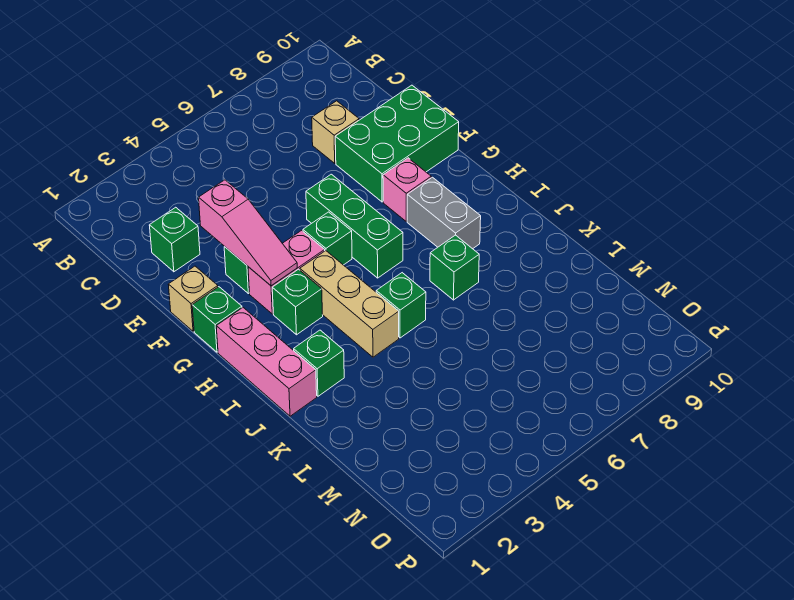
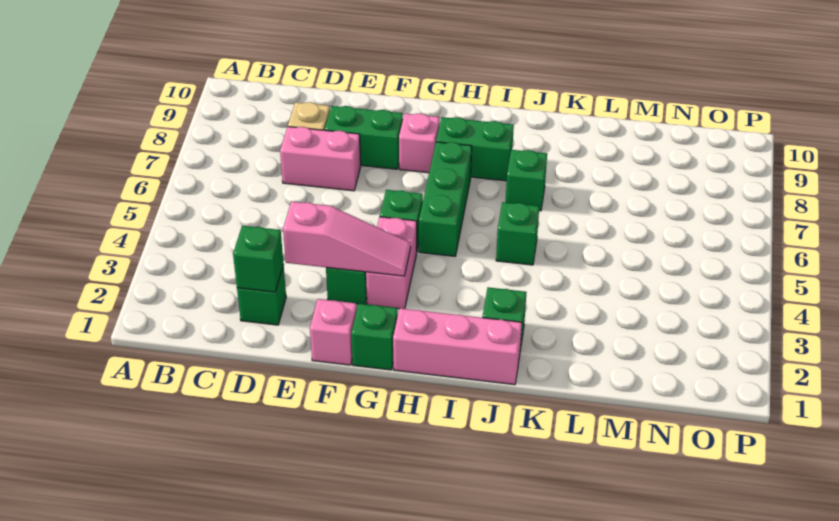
none -> pink brick D7:E7 level 1
green brick E8:F10 level 1 -> green brick E8:F8 level 1
tan brick F1 level 1 -> pink brick F1 level 1
green brick F6:H6 level 1 -> green brick H5:H7 level 1
green brick H3 level 1 -> green brick D2 level 2
tan brick H4:J4 level 1 -> none
grey brick H8:I8 level 1 -> green brick H8:I8 level 1

